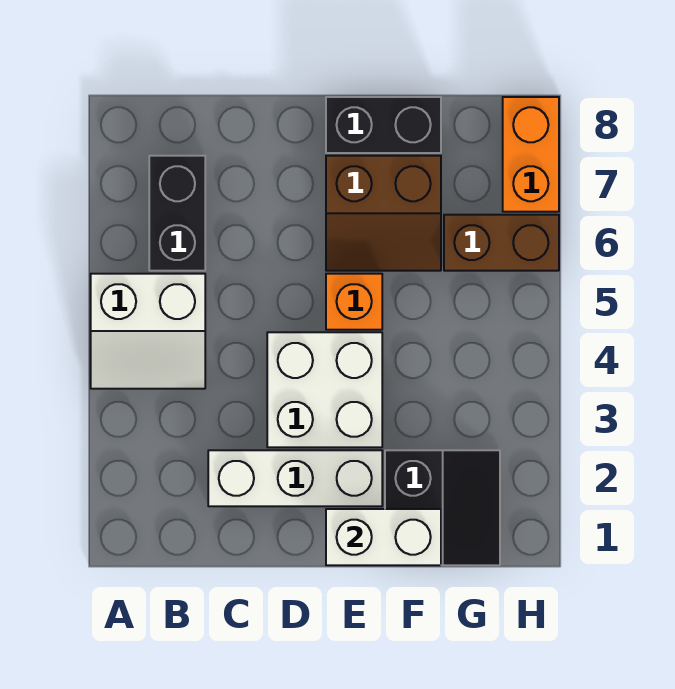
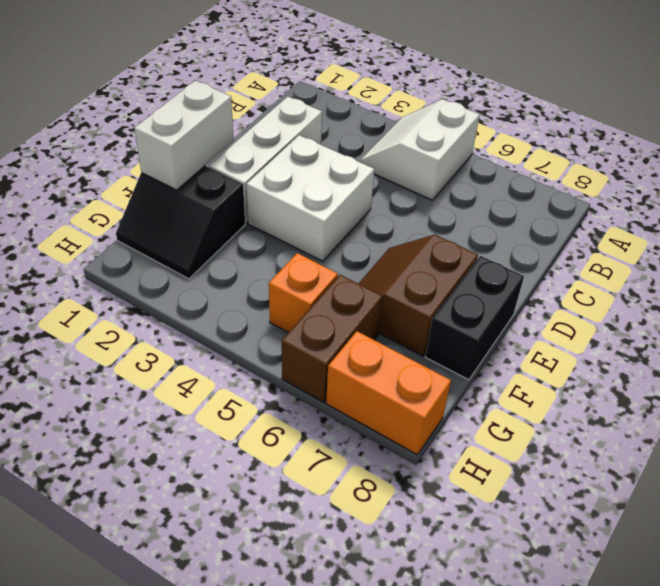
black brick B6:B7 level 1 -> none
orange brick E5 level 1 -> orange brick G5 level 1

